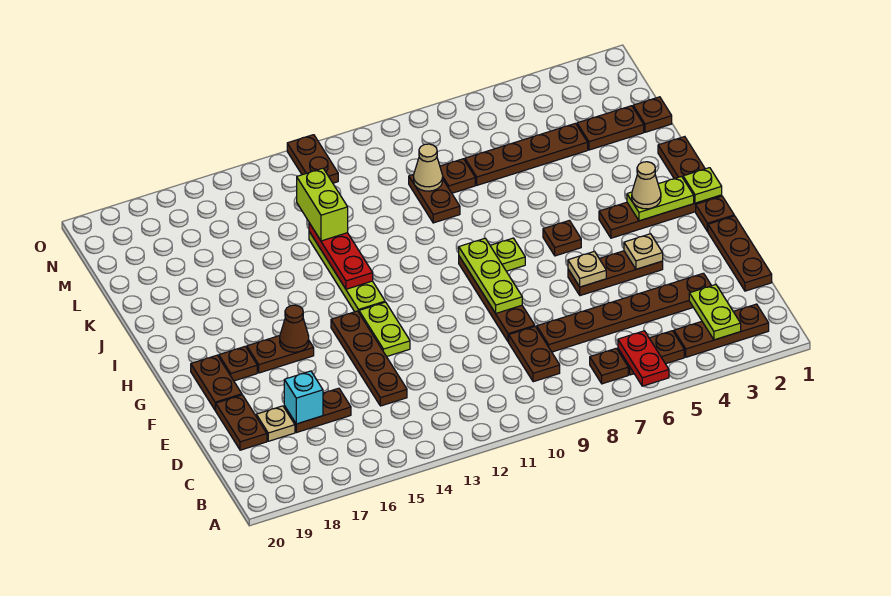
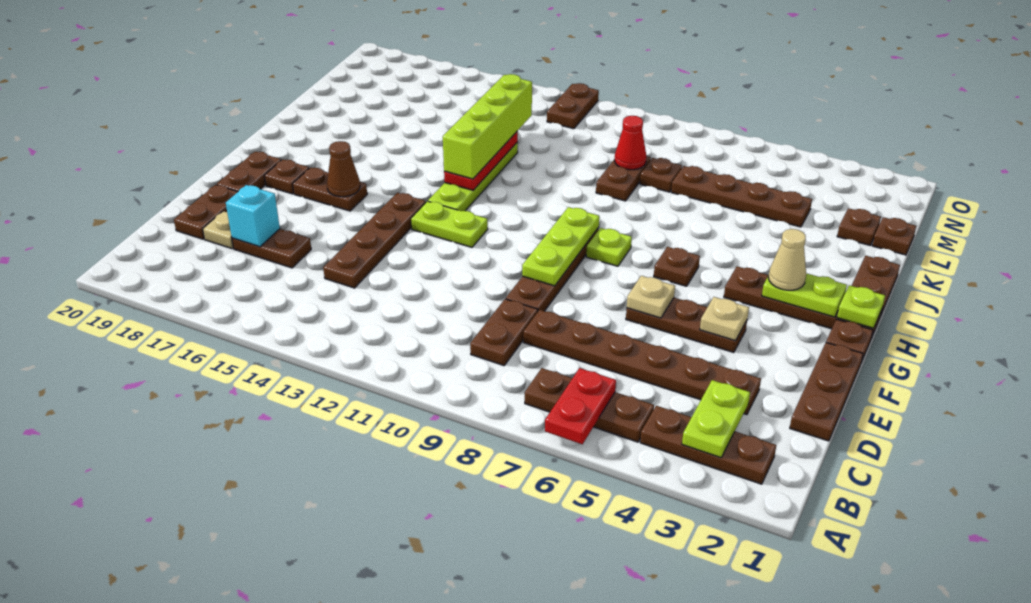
lime plate F13:G13 level 1 -> lime plate G12:G13 level 1
lime brick K13:L13 level 3 -> lime brick I13:L13 level 3
brown plate L2:L3 level 1 -> brown plate L2 level 1
tan cone L9 level 2 -> red cone L9 level 2

